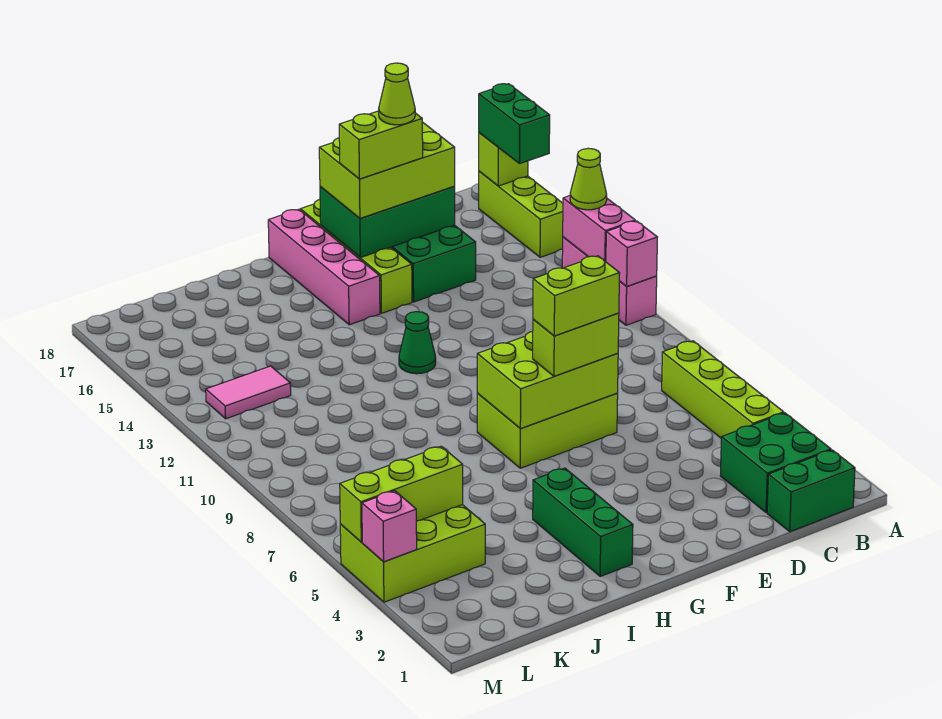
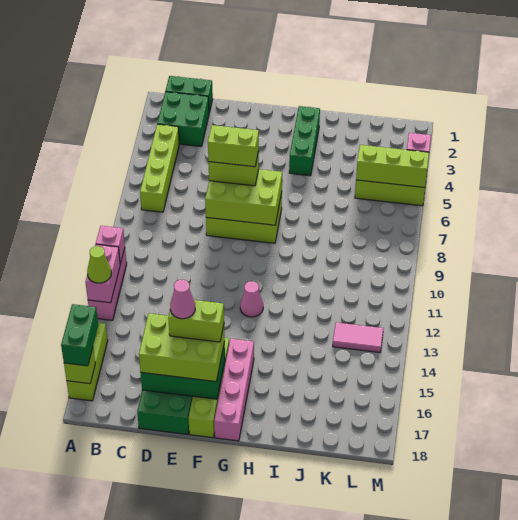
lime cone E16 level 5 -> pink cone E16 level 5
green cone G12 level 1 -> pink cone G12 level 1

